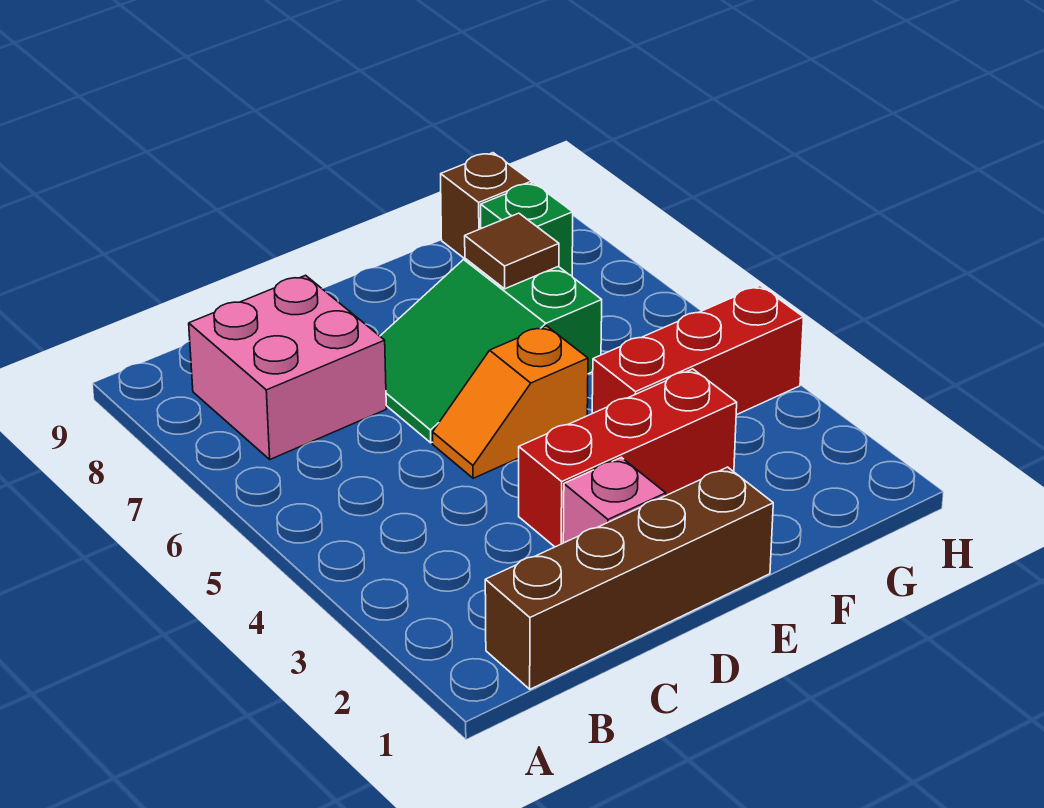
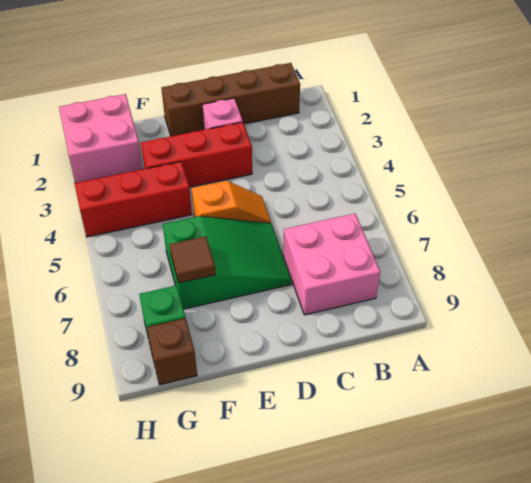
none -> pink brick G1:H2 level 1

